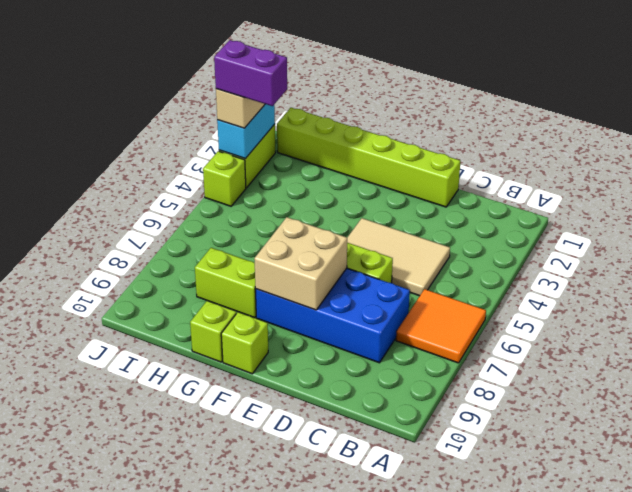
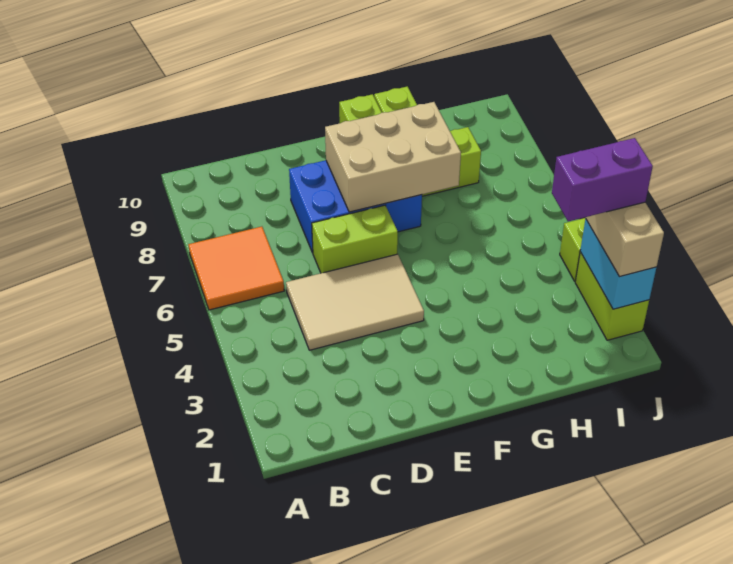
blue brick C7:F8 level 1 -> blue brick D7:F8 level 1
lime brick D1:I1 level 1 -> none
tan brick E7:F8 level 2 -> tan brick E7:G8 level 2

